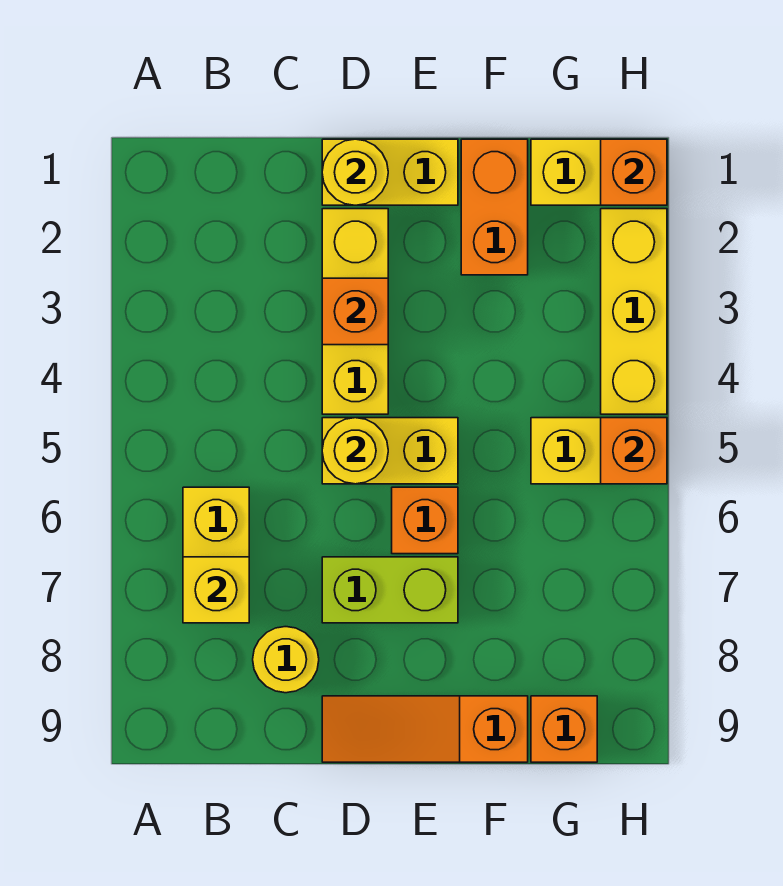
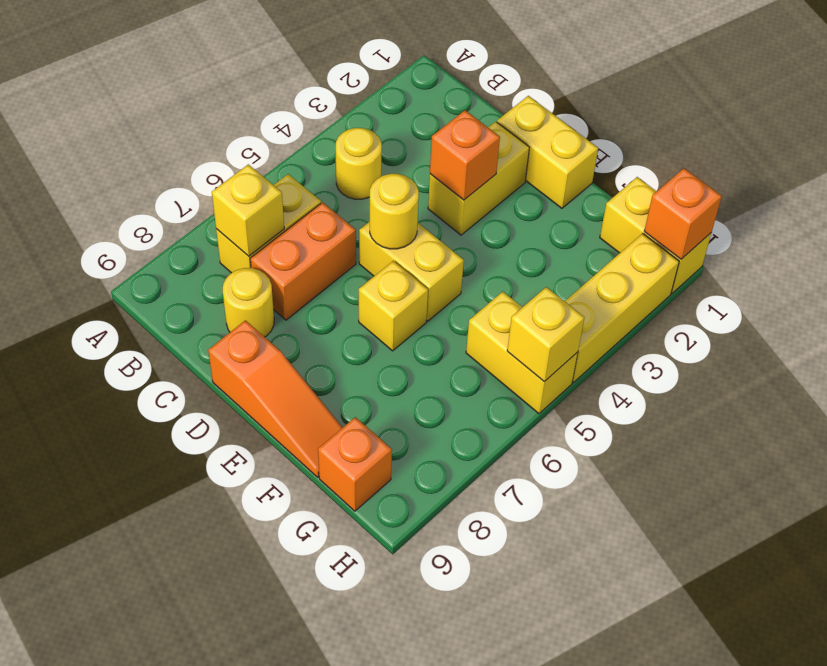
yellow round brick D1 level 2 -> yellow round brick B4 level 1
yellow brick D2:D4 level 1 -> yellow brick D2:D3 level 1
lime brick D7:E7 level 1 -> none
orange slope D9:F9 level 1 top F -> orange slope D9:F9 level 1 top D
orange brick E6 level 1 -> yellow brick E6 level 1
orange brick F1:F2 level 1 -> orange brick C6:C7 level 1
orange brick H5 level 2 -> yellow brick H5 level 2

